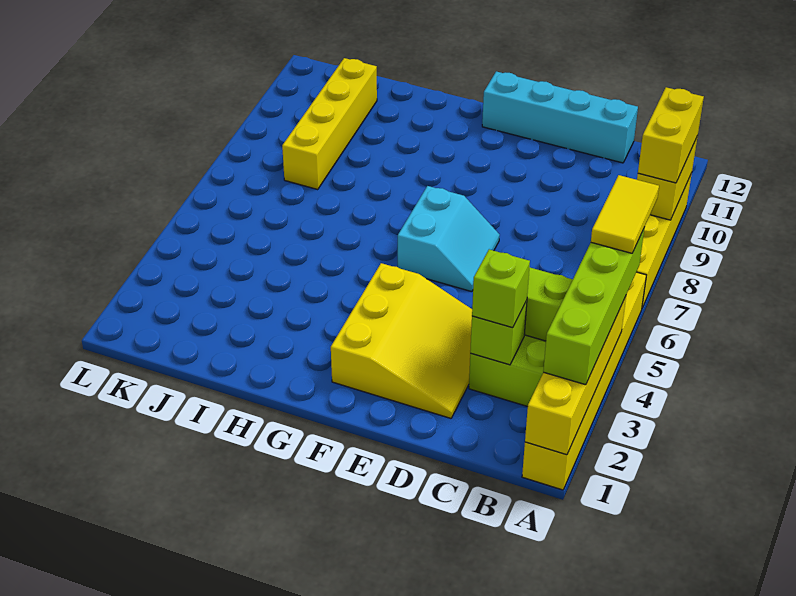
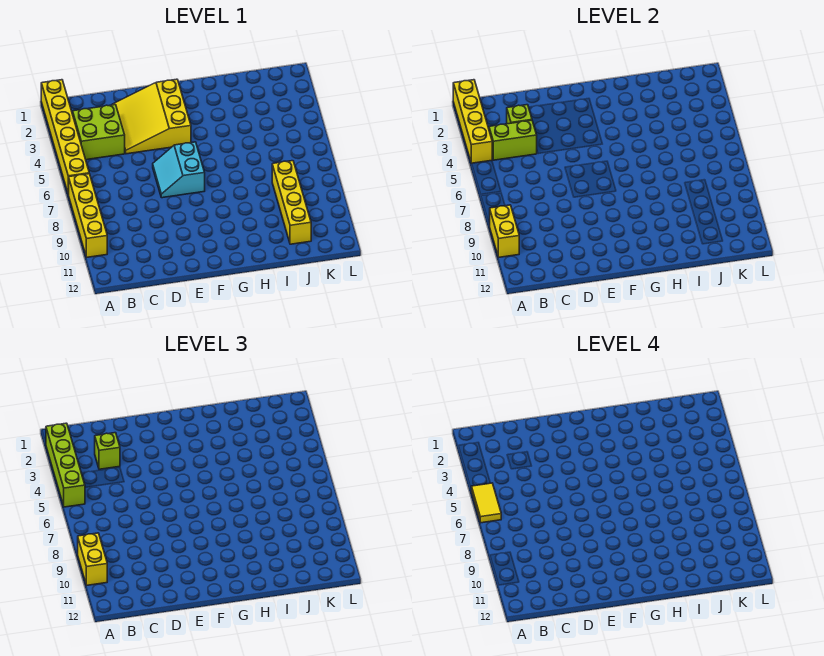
cyan brick C12:F12 level 1 -> none

